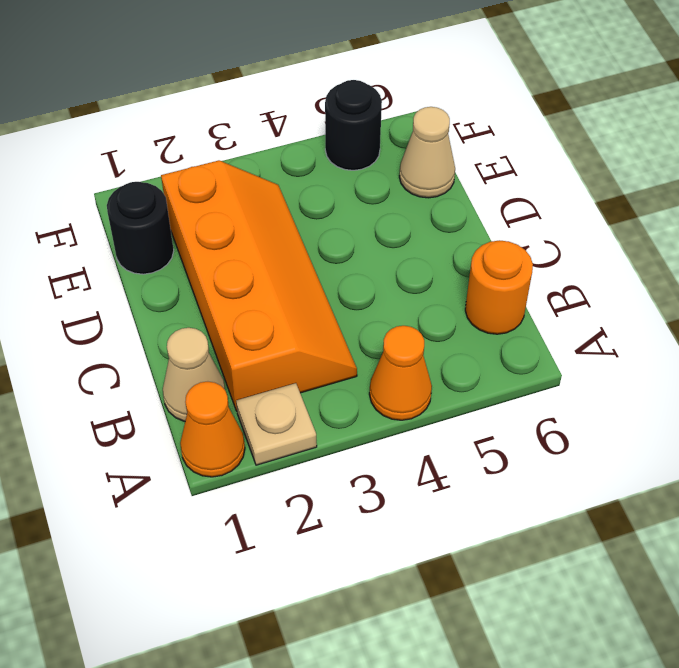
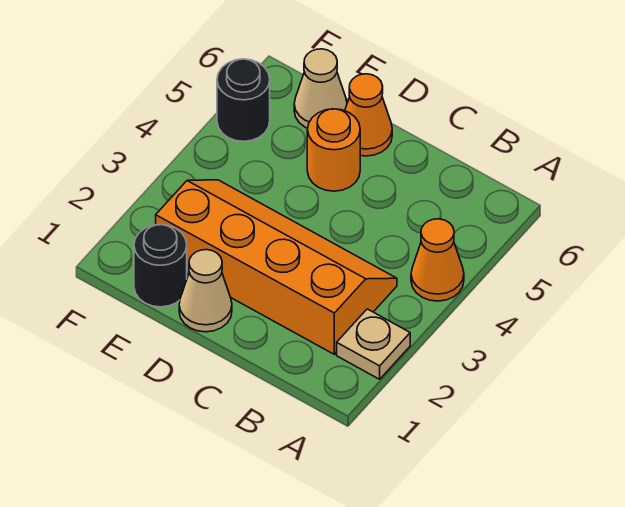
orange cone A1 level 1 -> orange cone D6 level 1
tan cone B1 level 1 -> tan cone D1 level 1
orange round brick B6 level 1 -> orange round brick D5 level 1

